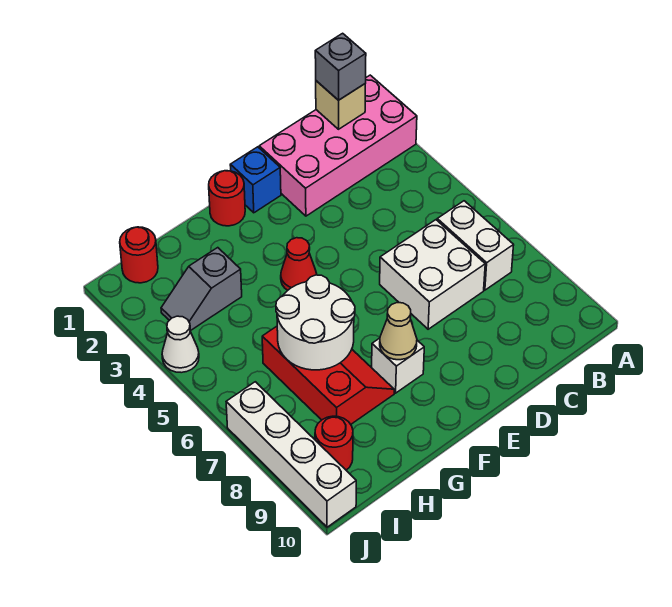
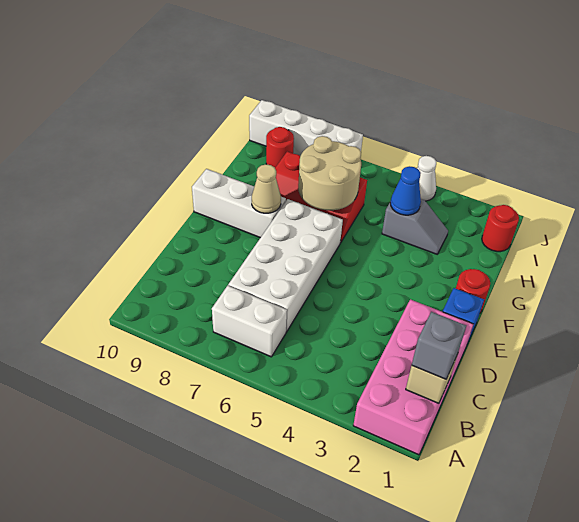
white brick C6:D7 level 1 -> white brick C6:F7 level 1
red cone F4 level 1 -> none
white brick F8 level 1 -> white brick F8:F10 level 1
white round brick G6:H7 level 2 -> tan round brick G6:H7 level 2
grey slope H3:I3 level 1 top H -> grey slope H3:H4 level 1 top 4
none -> blue cone H4 level 2

